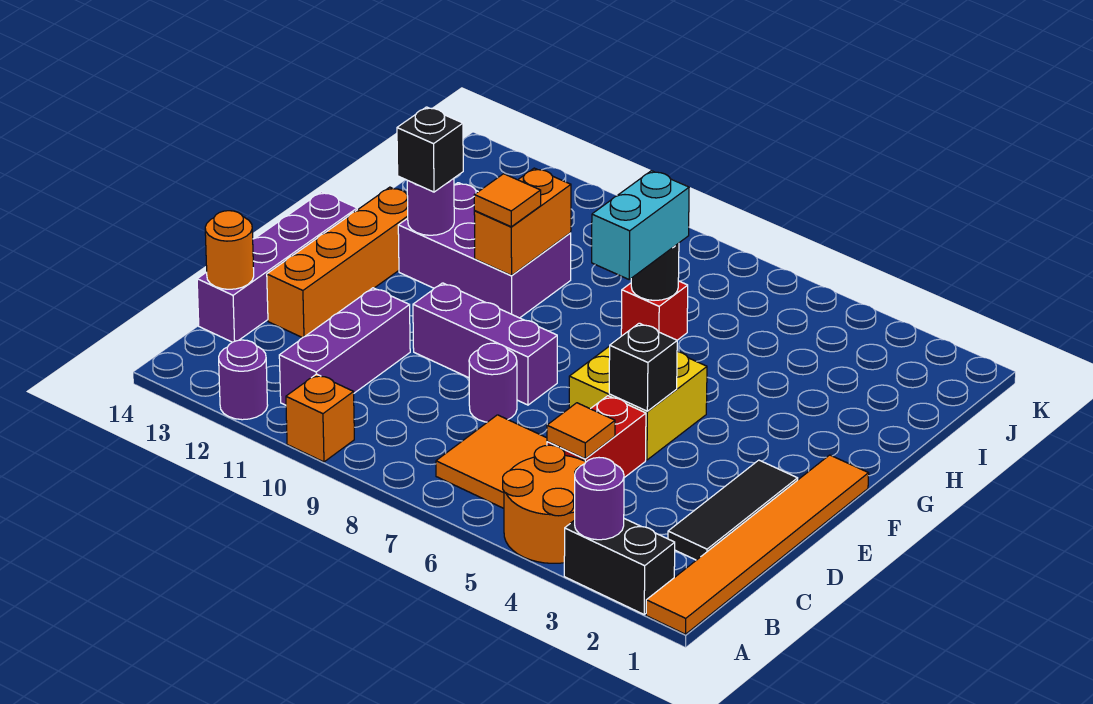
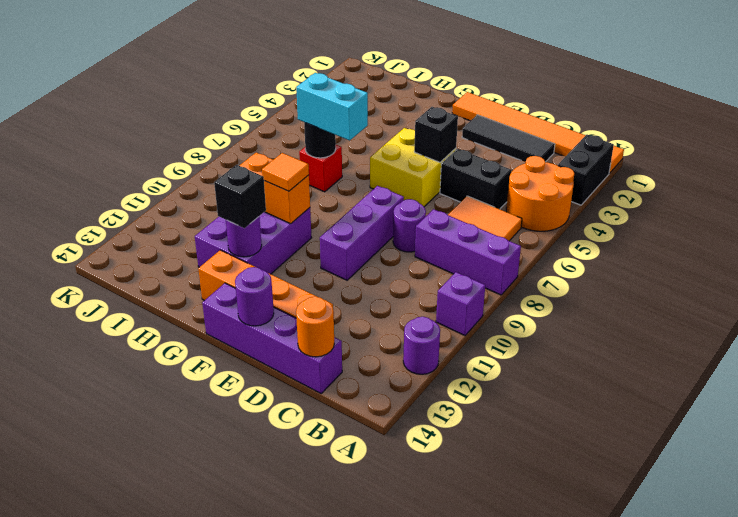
purple round brick A3 level 2 -> purple round brick E14 level 2
orange brick A10 level 1 -> purple brick A10 level 1
purple brick B11:D11 level 1 -> purple brick A8:C8 level 1
red brick C5:D5 level 1 -> black brick C5:D5 level 1
orange tile C5 level 2 -> none

